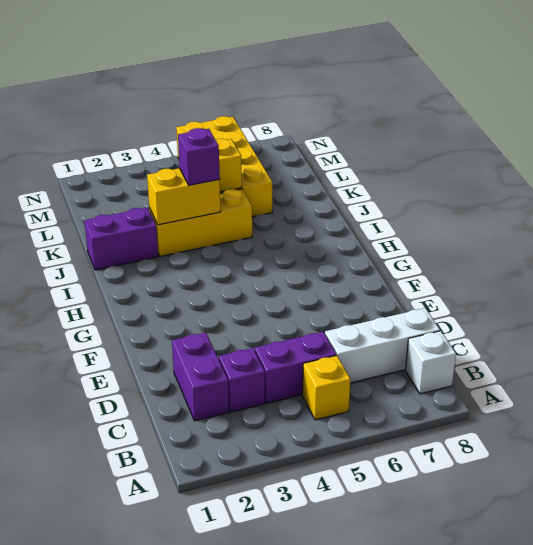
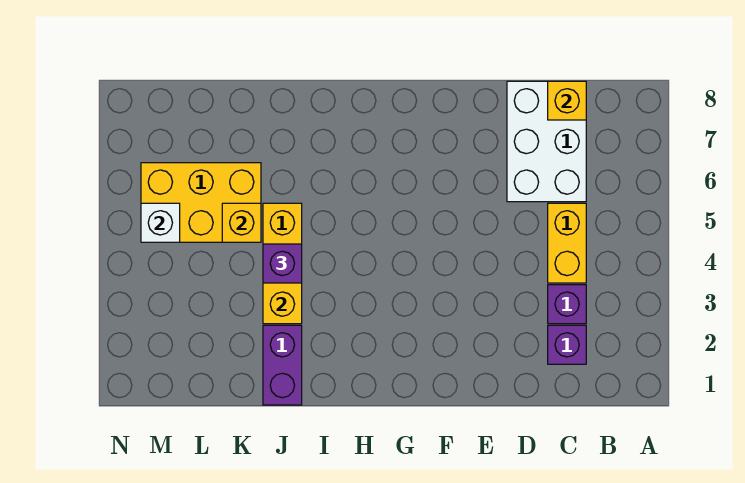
yellow brick B5 level 1 -> yellow brick C8 level 2
white brick B8 level 1 -> white brick M5 level 2
purple brick C2:D2 level 1 -> purple brick C2 level 1
purple brick C4:C5 level 1 -> yellow brick C4:C5 level 1
white brick C6:C8 level 1 -> white brick C6:D8 level 1
yellow brick K5:N6 level 1 -> yellow brick K5:M6 level 1

